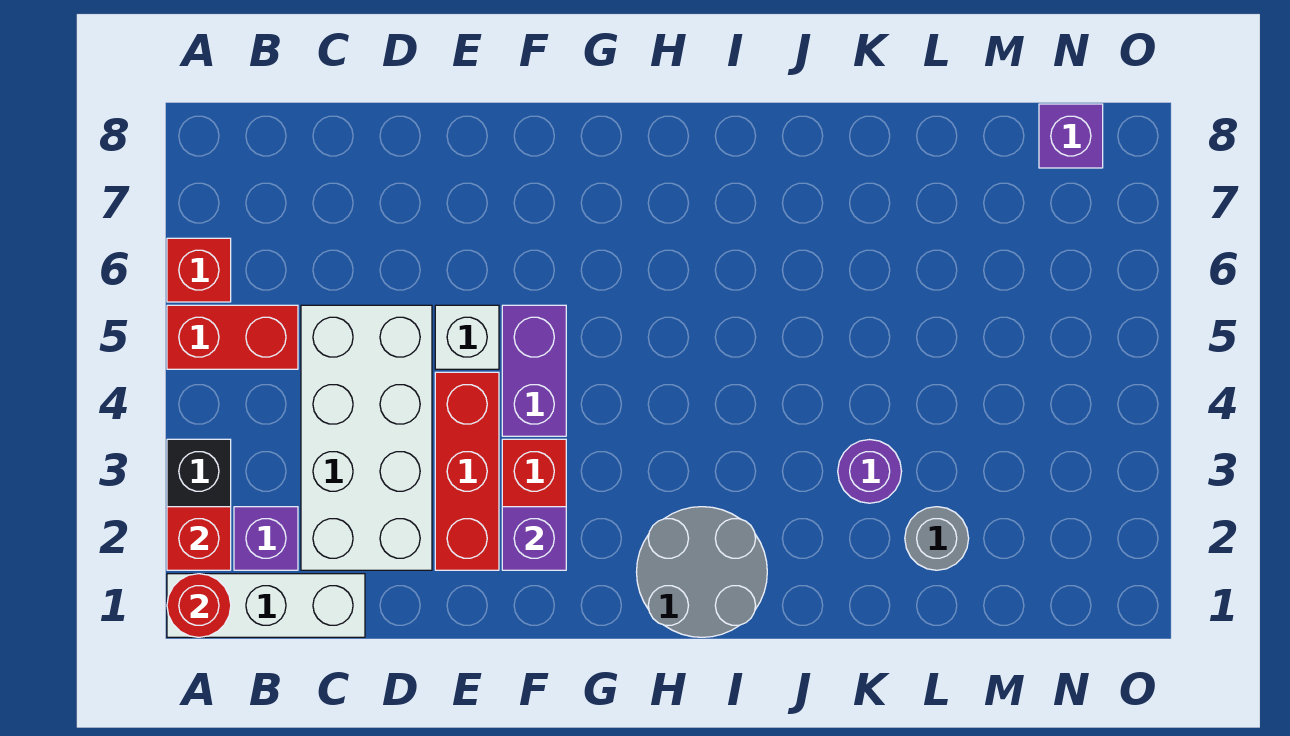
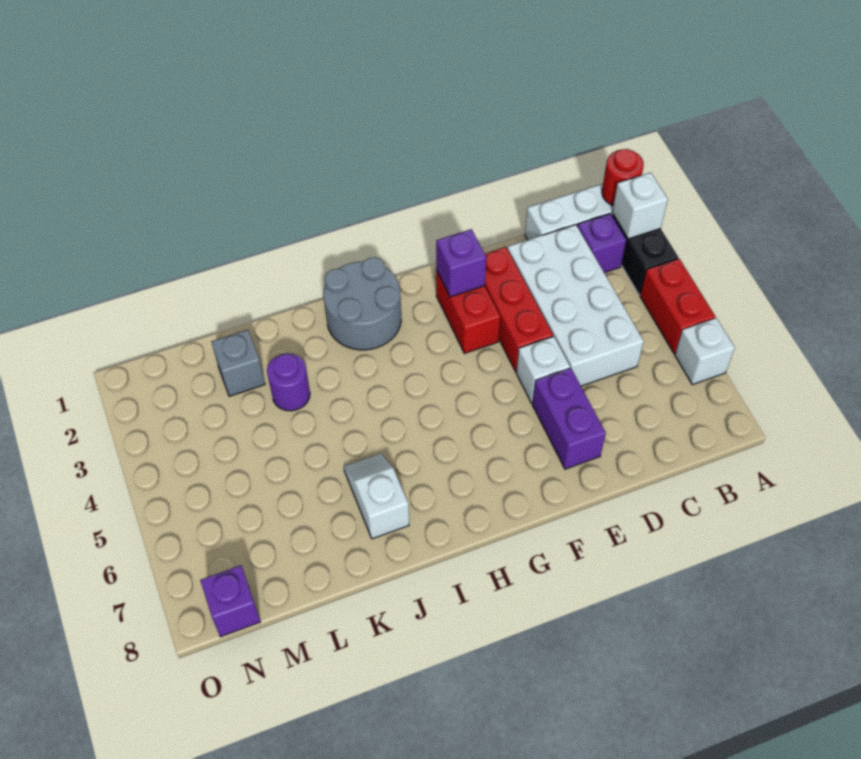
red brick A2 level 2 -> white brick A2 level 2
red brick A5:B5 level 1 -> red brick A4:A5 level 1
red brick A6 level 1 -> white brick A6 level 1
purple brick F4:F5 level 1 -> purple brick E6:E7 level 1
none -> white slope J6:J7 level 1 top 7
grey round brick L2 level 1 -> grey brick L2 level 1

